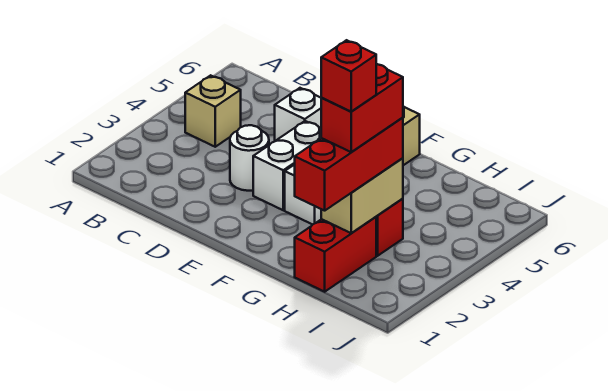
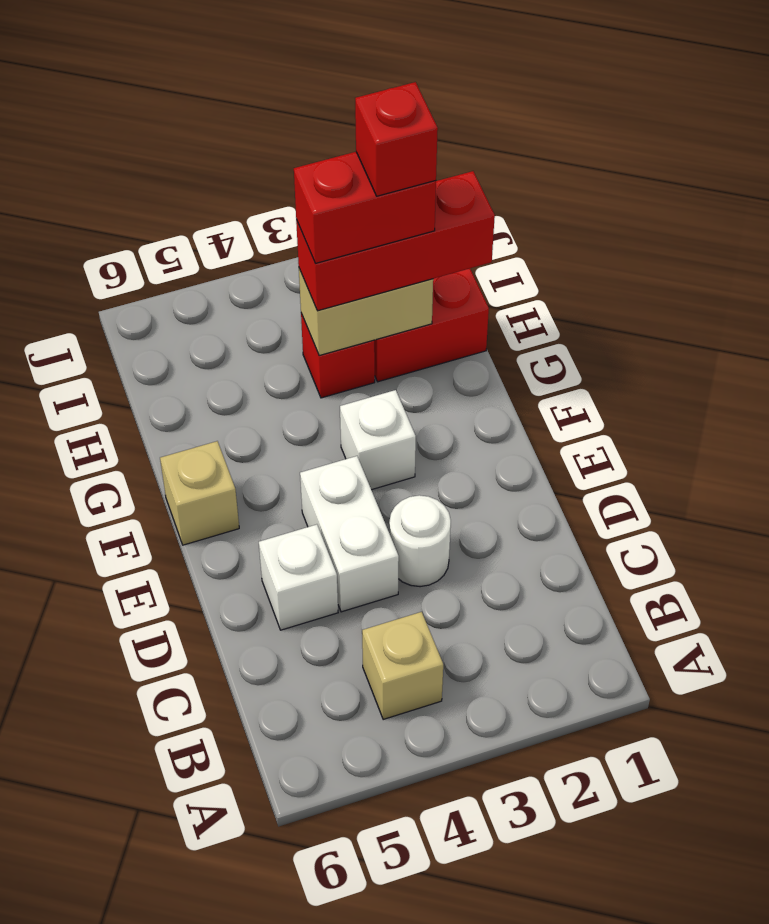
white brick E3:E4 level 1 -> white brick D4:E4 level 1

